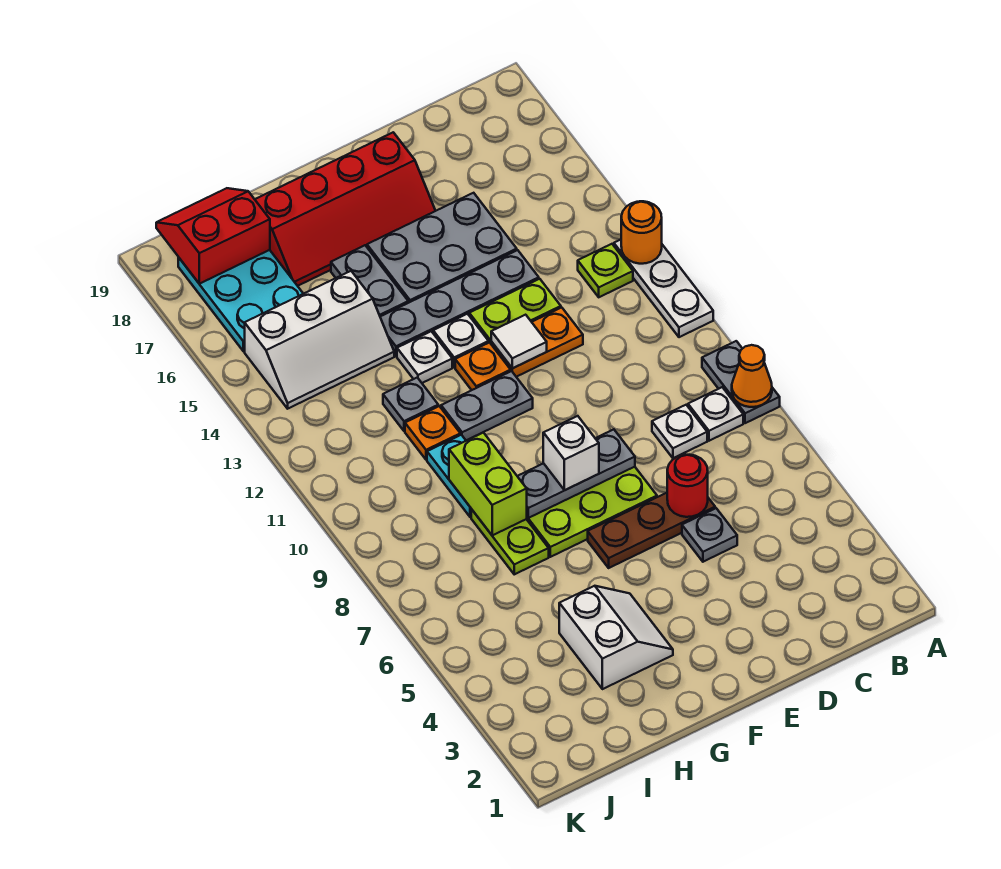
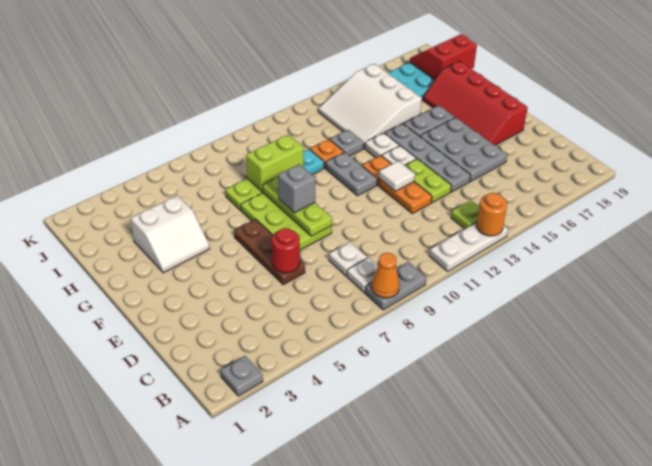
grey plate D5 level 1 -> grey plate A2 level 1
grey plate E8:G8 level 2 -> lime plate E8:G8 level 2
white brick F8 level 3 -> grey brick F8 level 3
white slope H14:J15 level 1 top 15 -> white slope H13:J15 level 1 top 15
red slope I18:J19 level 2 top 18 -> red slope I18:J19 level 2 top I

